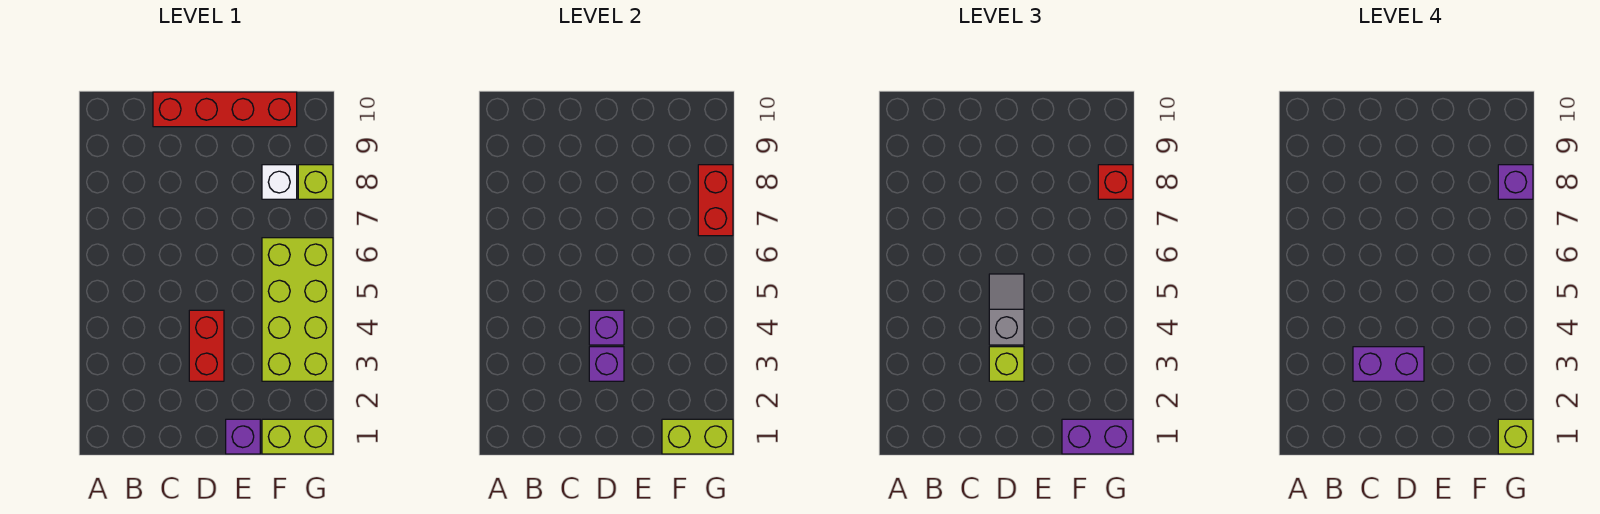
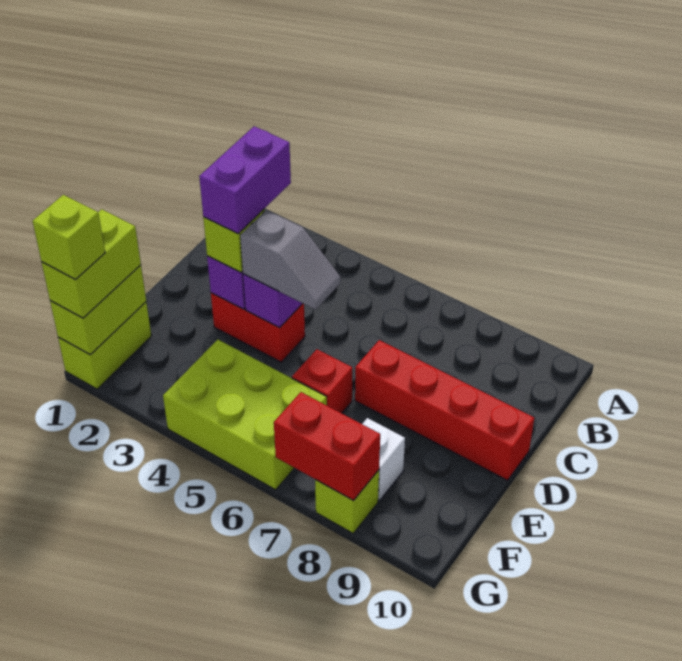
red brick C10:F10 level 1 -> red brick D7:D10 level 1
purple brick E1 level 1 -> none
purple brick F1:G1 level 3 -> lime brick F1:G1 level 3
lime brick F3:G6 level 1 -> lime brick F4:G6 level 1
red brick G8 level 3 -> red brick E6 level 1
purple brick G8 level 4 -> none

